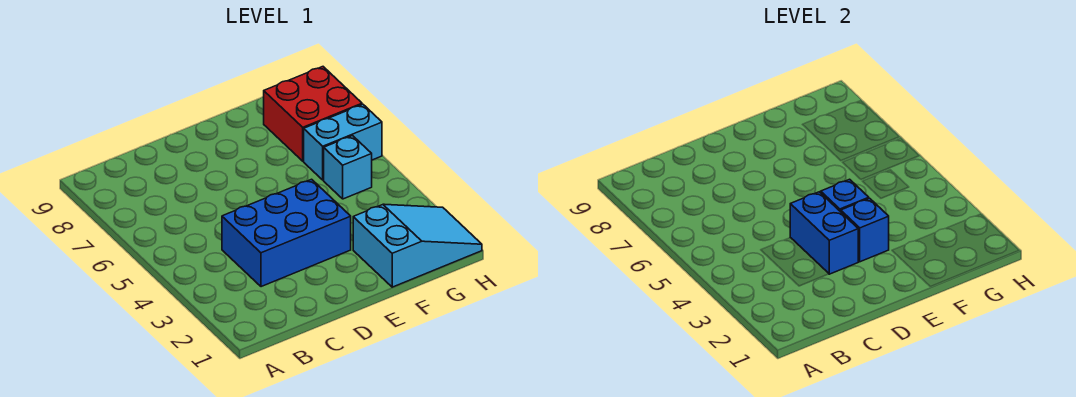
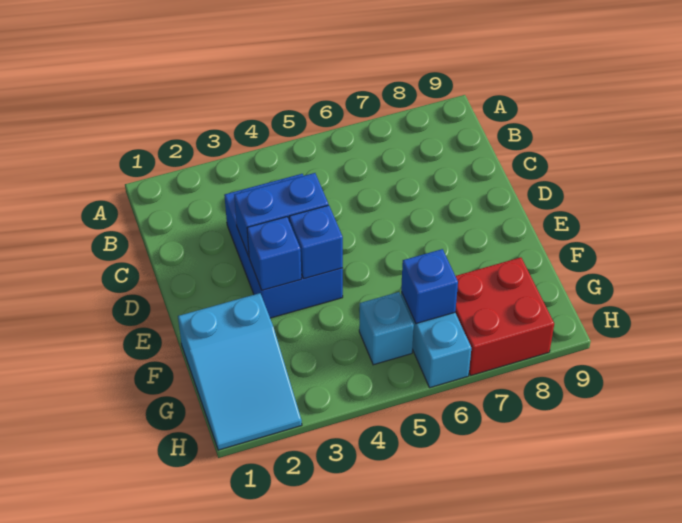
none -> blue brick G6 level 2

